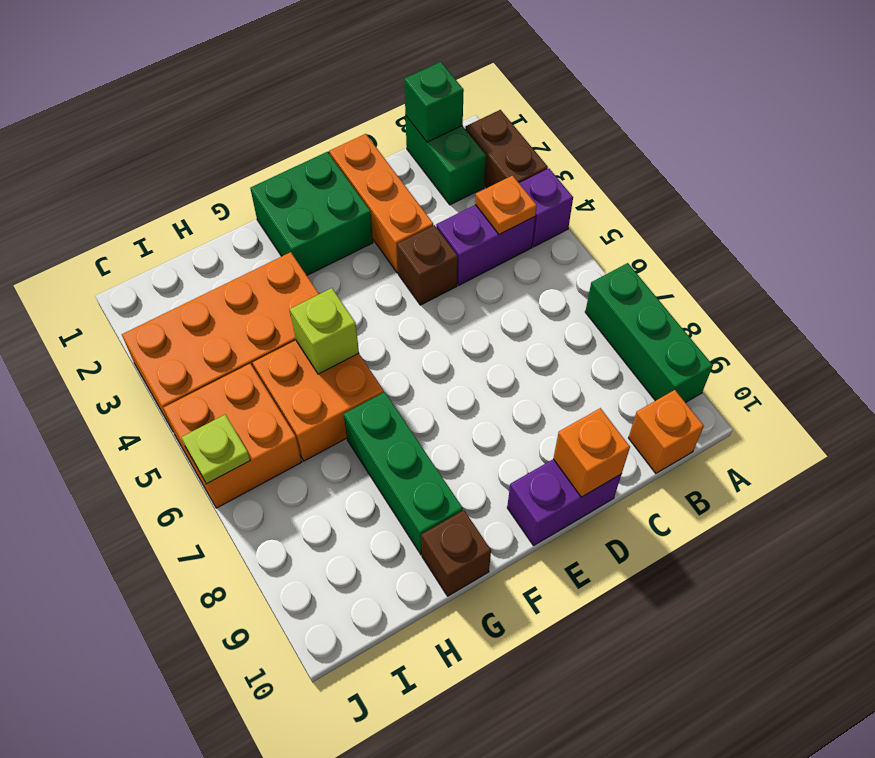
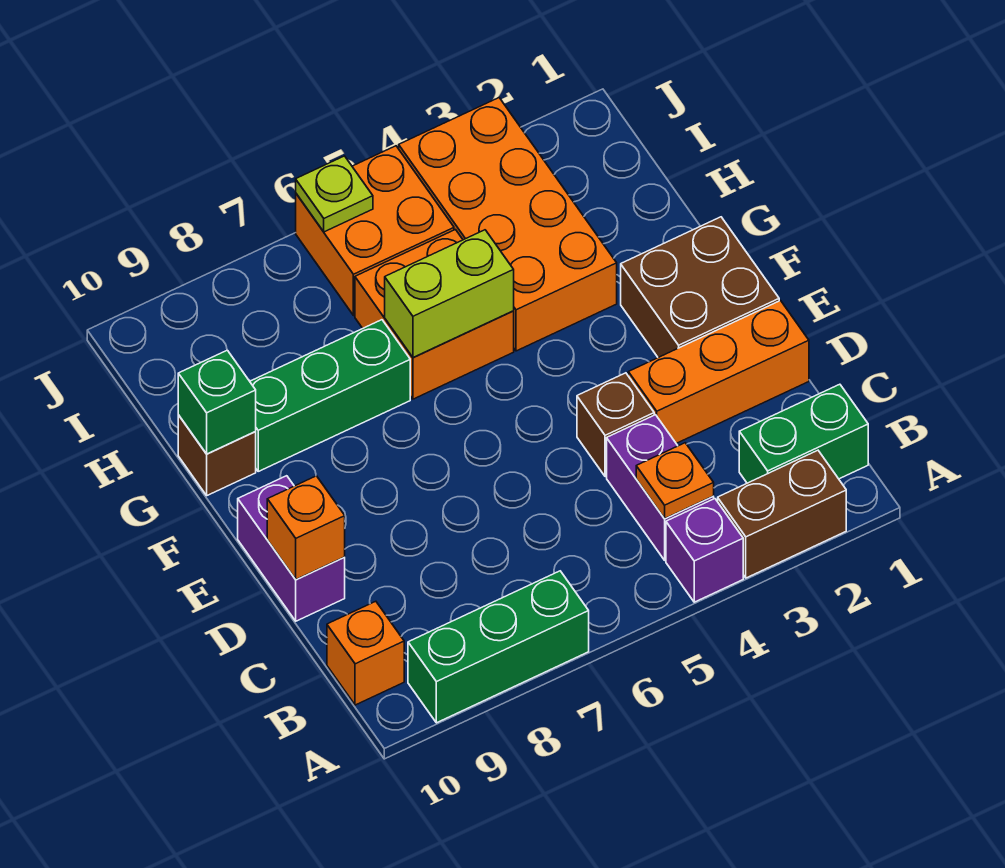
green brick B1 level 2 -> green brick G10 level 2
green brick E1:F2 level 1 -> brown brick E1:F2 level 1
lime brick G5 level 2 -> lime brick G5:G6 level 2

